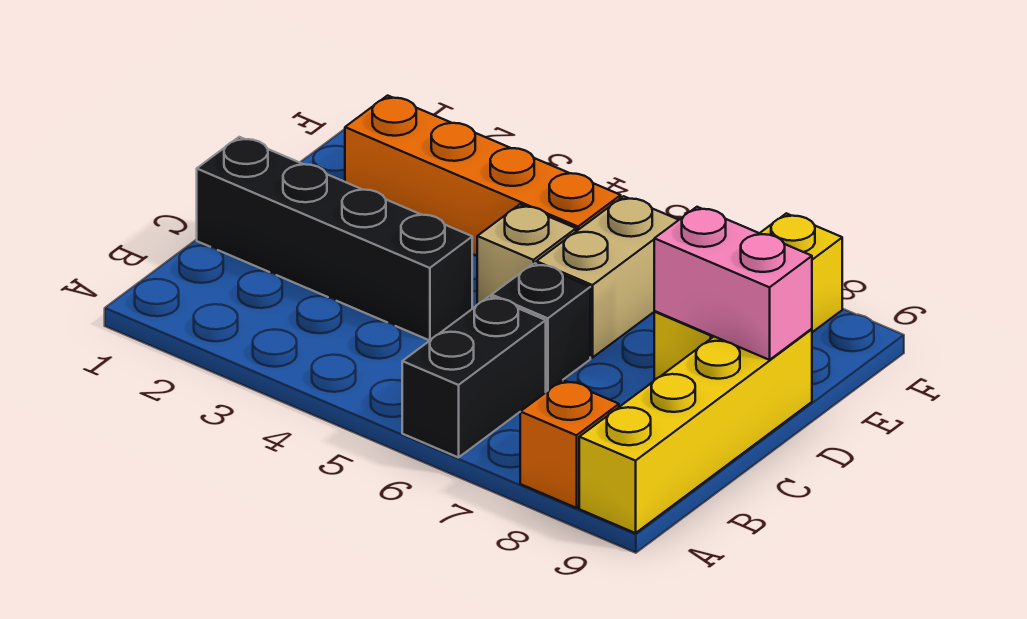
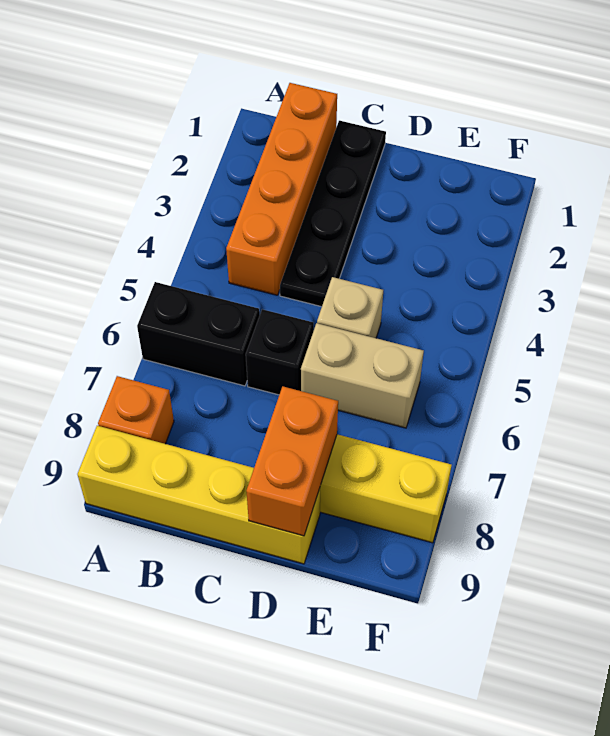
black brick C1:C4 level 1 -> black plate C1:C4 level 1
pink brick D8:D9 level 2 -> orange brick D8:D9 level 2
orange brick E2:E5 level 1 -> orange brick B1:B4 level 1

